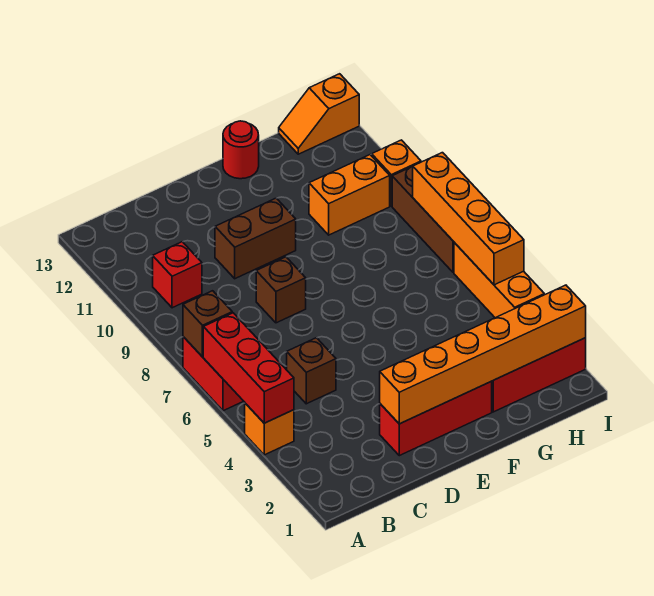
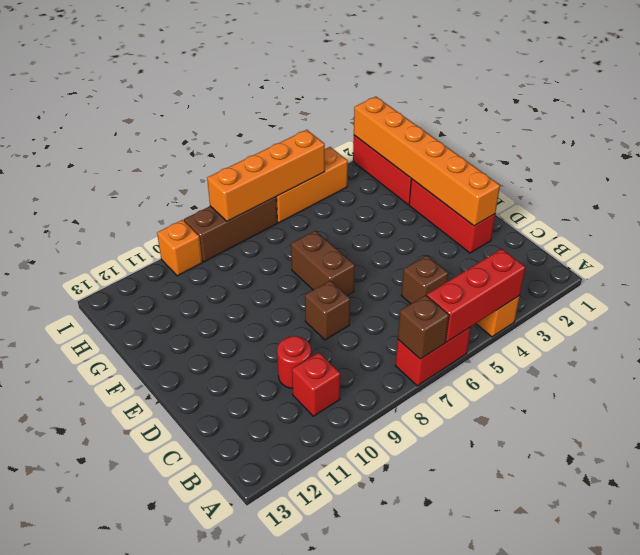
brown brick D10:E10 level 1 -> brown brick E7:F7 level 1
red round brick F13 level 1 -> red round brick C10 level 1
orange brick G10:H10 level 1 -> none
orange slope H13:I13 level 1 top I -> none

